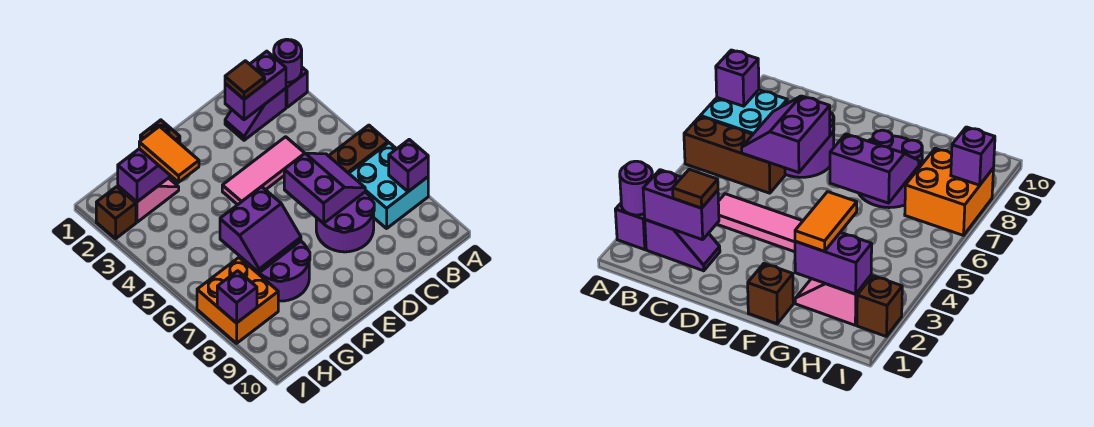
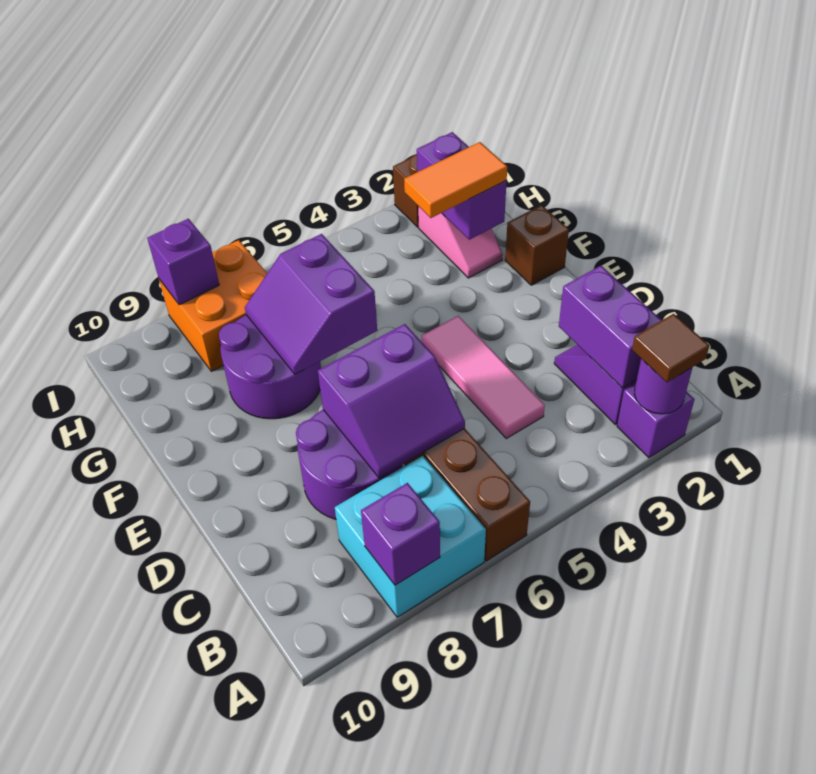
brown tile C2 level 3 -> brown tile A2 level 3

